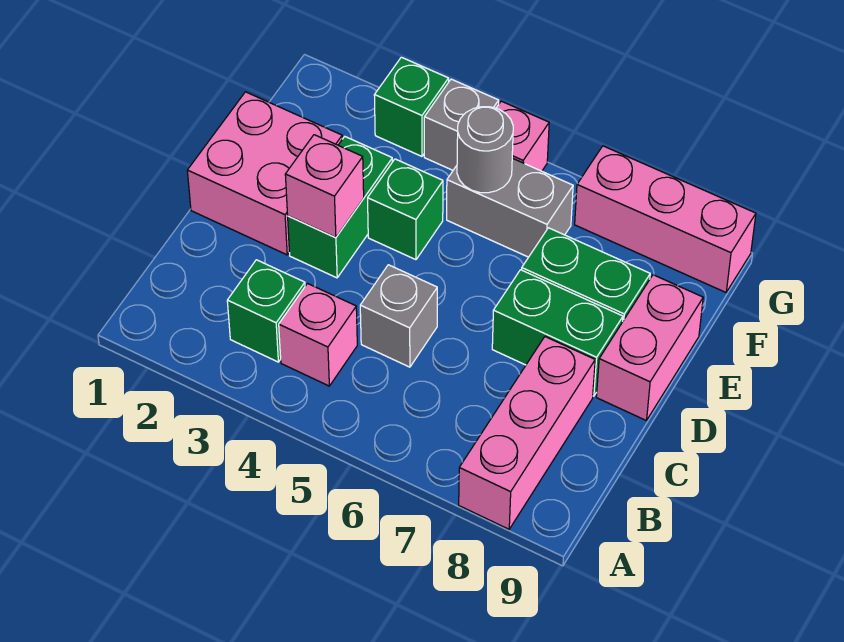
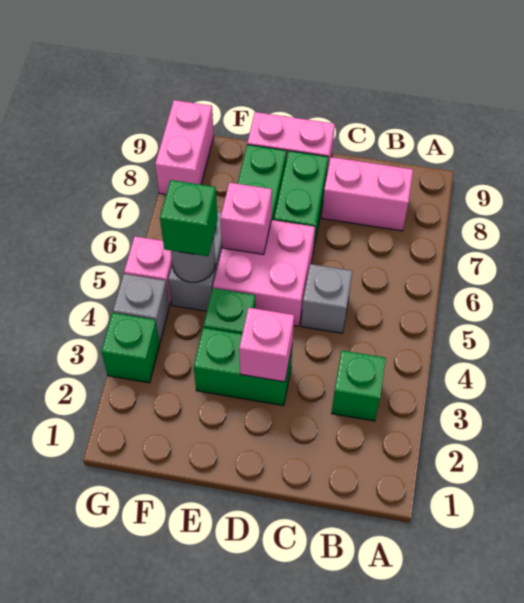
pink brick A8:C8 level 1 -> pink brick B8:C8 level 1
pink brick B4 level 1 -> pink brick E6 level 2
pink brick D1:E2 level 1 -> pink brick D5:E6 level 1
none -> green brick F5 level 3
pink brick G7:G9 level 1 -> pink brick G8:G9 level 1

